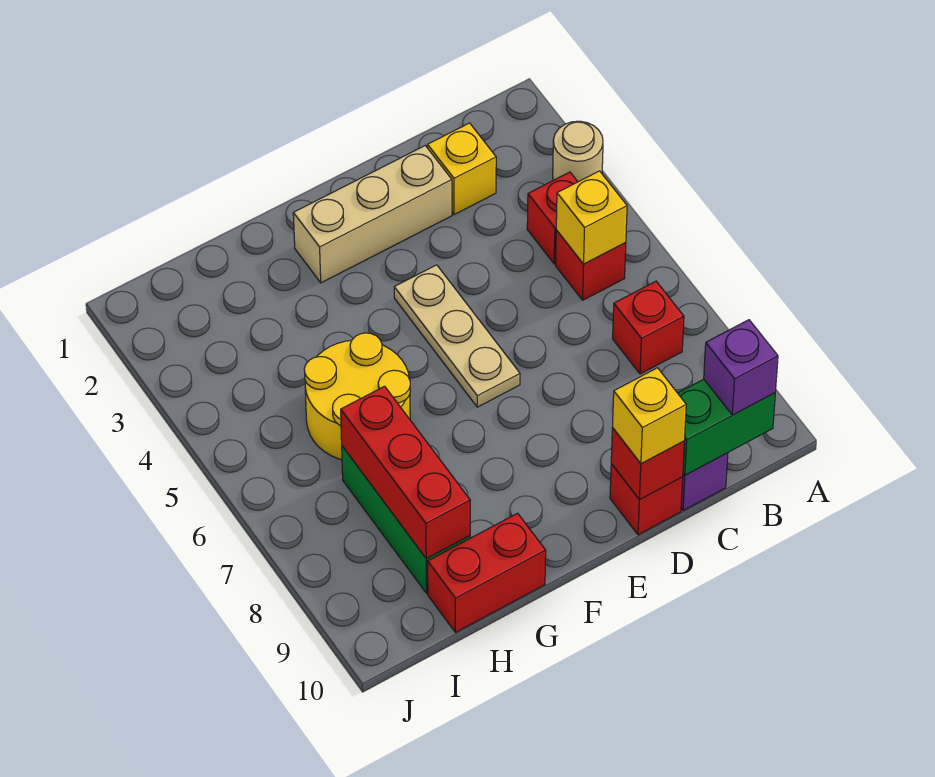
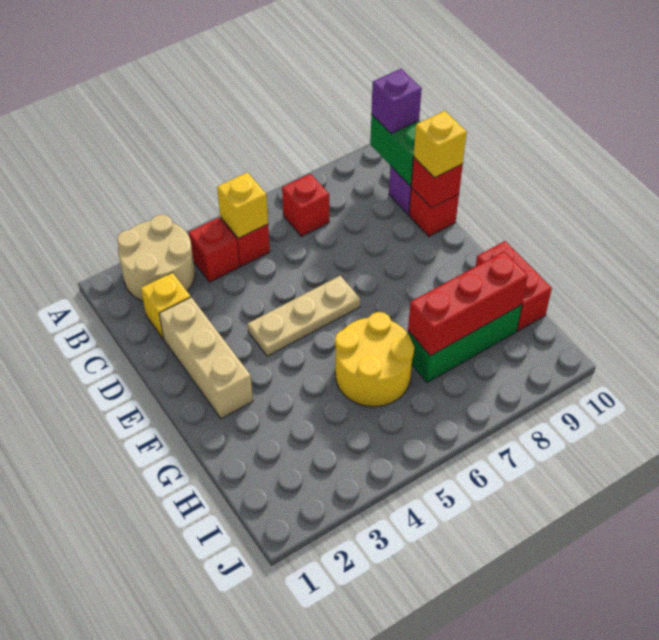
tan round brick A3 level 1 -> tan round brick A2:B3 level 1

